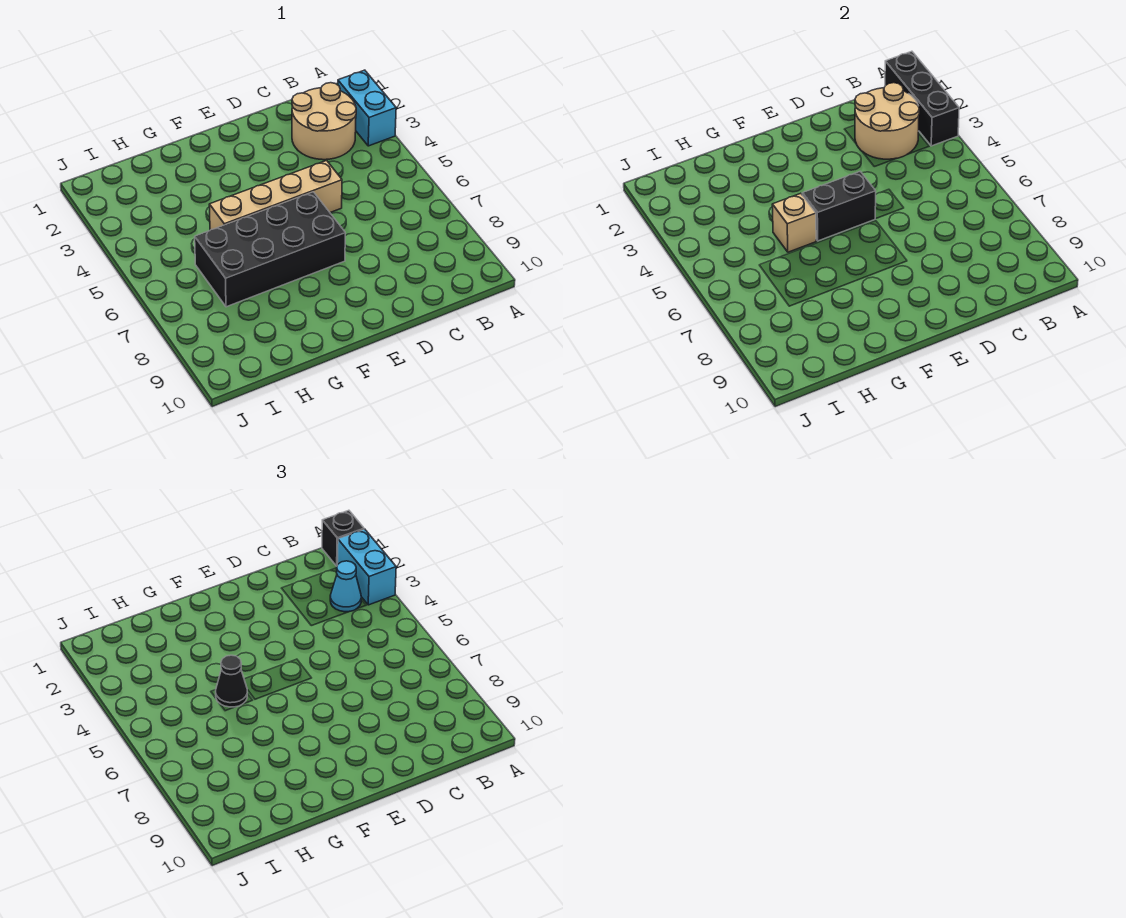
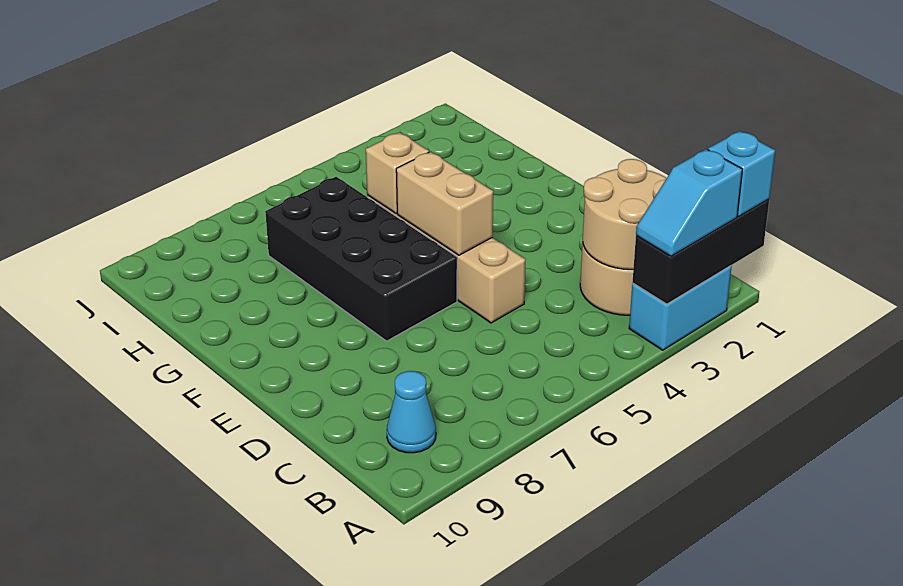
black brick A1 level 3 -> cyan brick A1 level 3
cyan brick A2:A3 level 3 -> cyan slope A2:A3 level 3 top 2
cyan cone B3 level 3 -> cyan cone B9 level 1
black brick E5:F5 level 2 -> tan brick E5:F5 level 2
black cone G5 level 3 -> none

